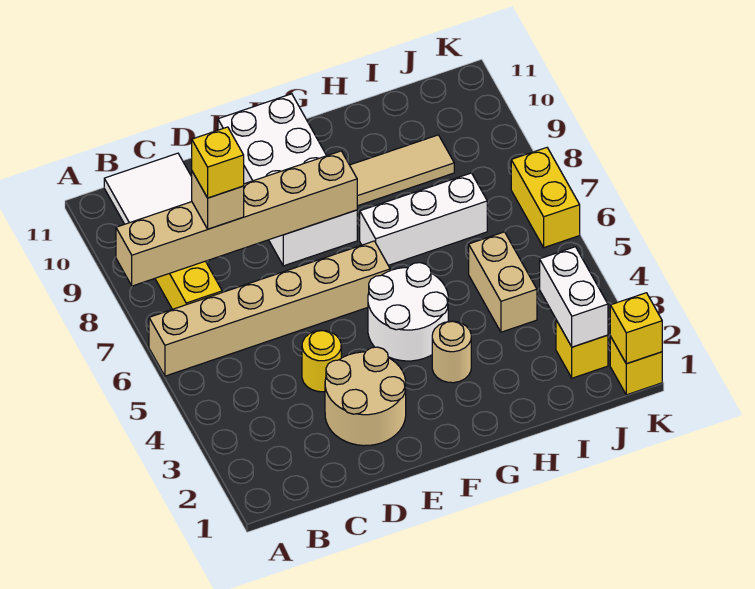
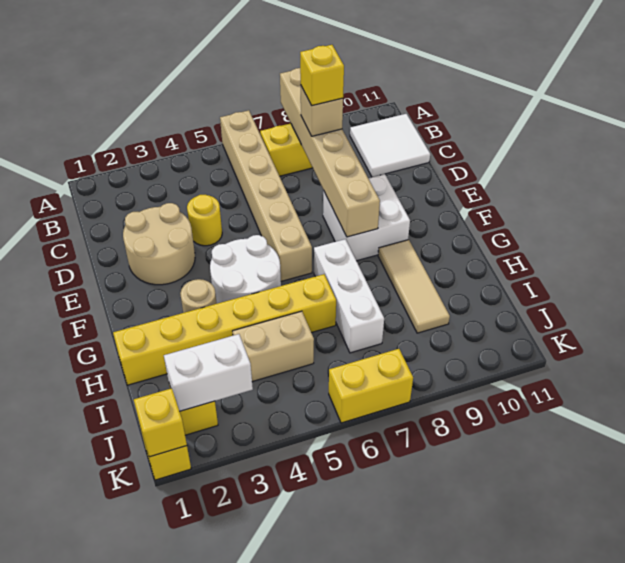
white brick E8:F11 level 1 -> white brick E8:F9 level 1
none -> yellow brick H1:H6 level 1

